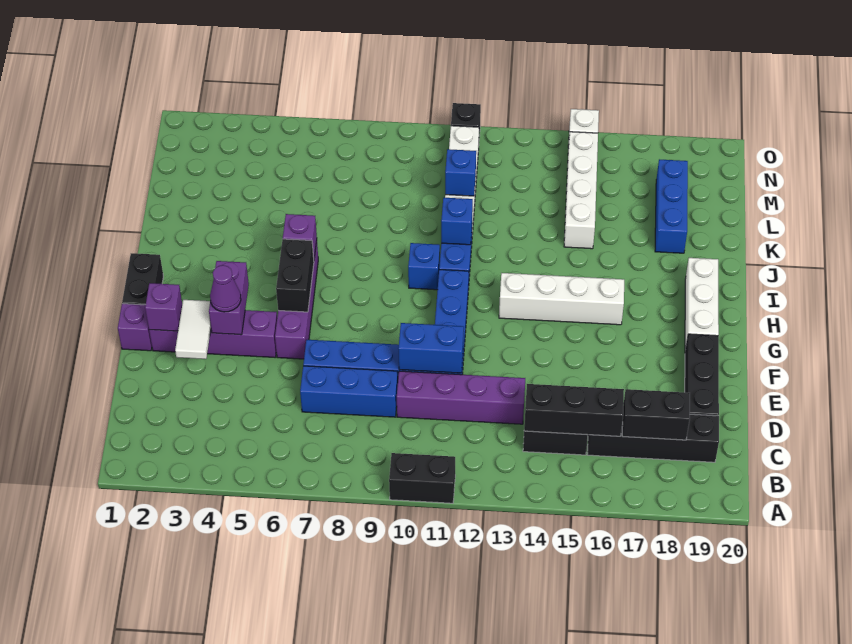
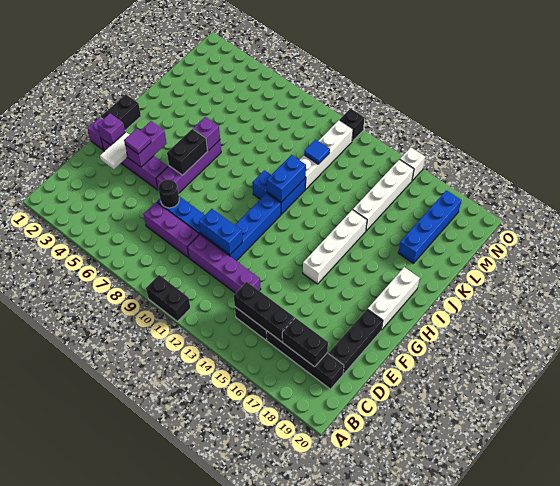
blue brick D7:D9 level 1 -> purple brick D7:D9 level 1
none -> black round brick E7 level 2
purple cone F4 level 3 -> purple tile F4 level 3
white brick H13:H16 level 1 -> white brick G15:J15 level 1
blue brick J11 level 2 -> blue brick I11:J11 level 2
blue brick K18:M18 level 1 -> blue brick K18:N18 level 1
blue brick L11 level 2 -> blue tile L11 level 2

